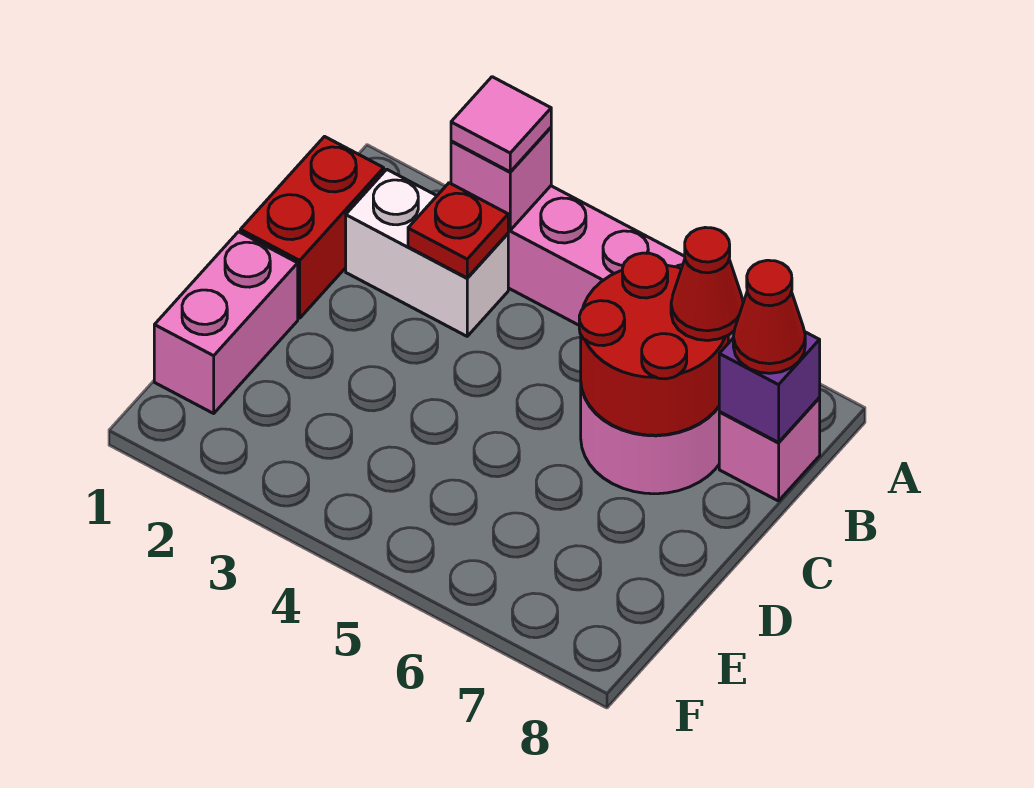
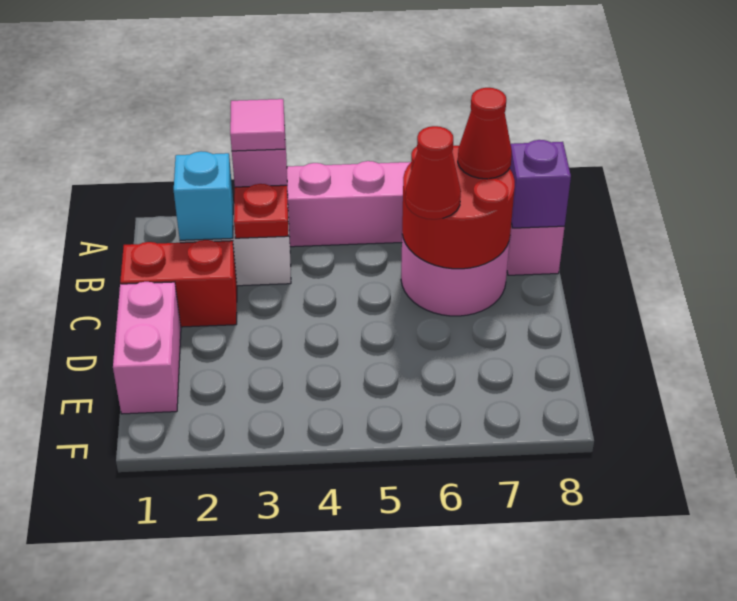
red brick B1:C1 level 1 -> red brick C1:C2 level 1
none -> cyan brick B2 level 2
red cone B8 level 3 -> red cone C6 level 3

